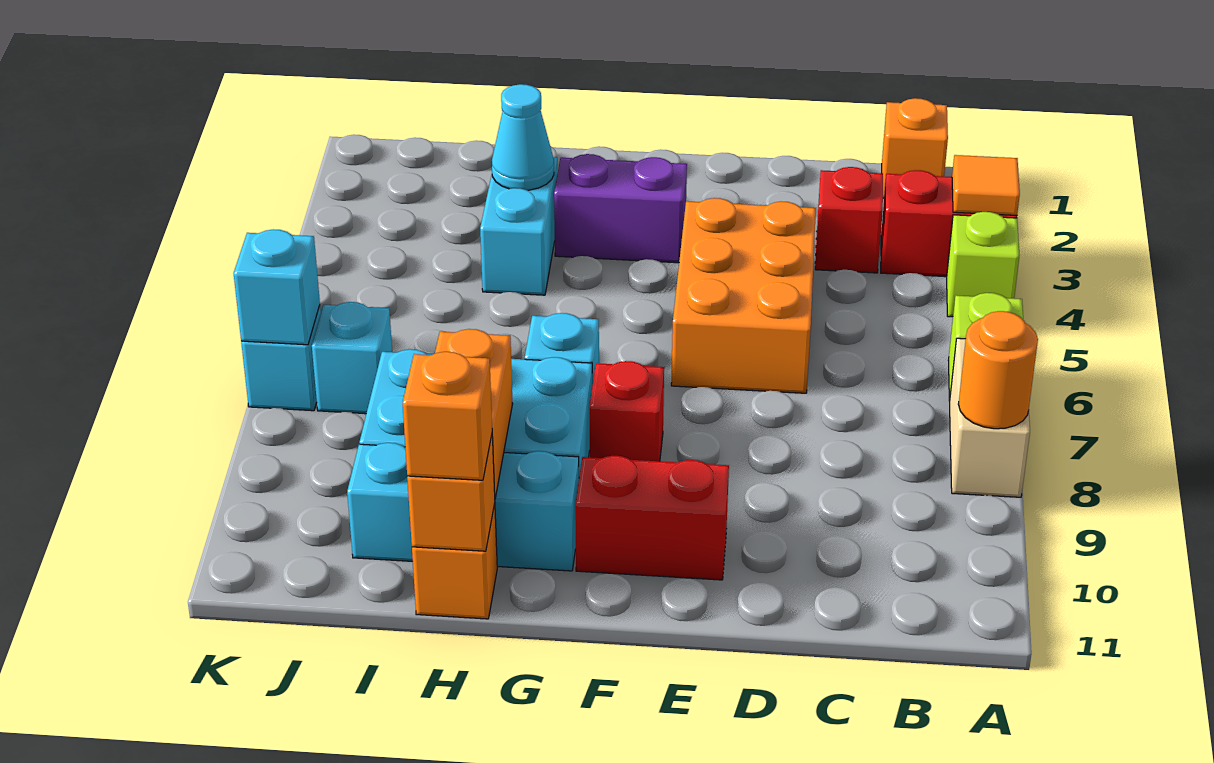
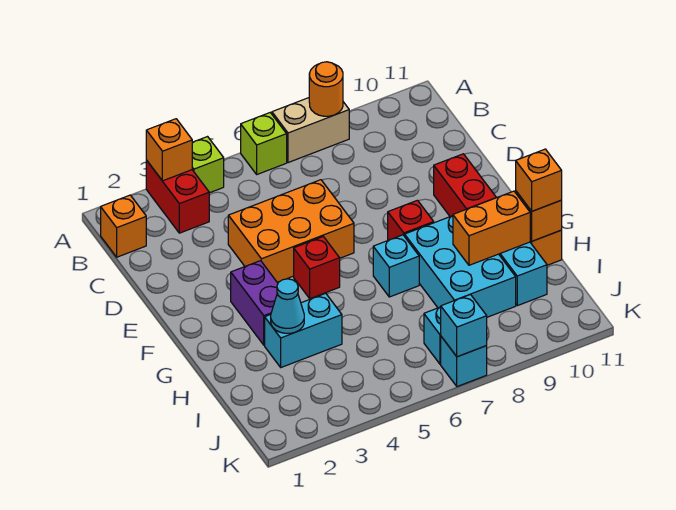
orange tile A3 level 2 -> orange brick A3 level 2
red brick C3 level 1 -> red brick F5 level 1

